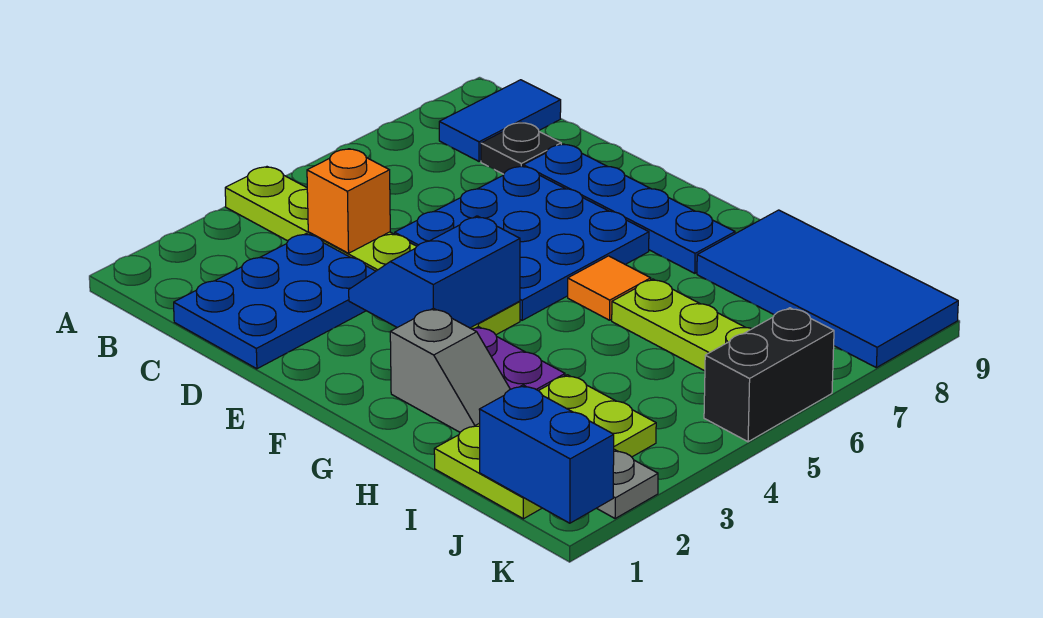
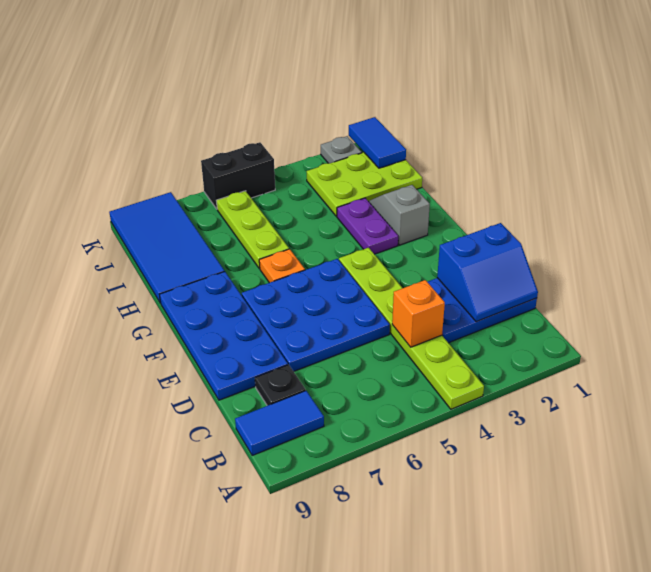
blue plate D8:G8 level 1 -> blue plate D8:G9 level 1
blue slope E3:F4 level 2 top F -> blue slope C1:D2 level 2 top D
orange tile G6 level 1 -> orange plate G6 level 1
blue brick J1:K1 level 2 -> blue tile J1:K1 level 2

